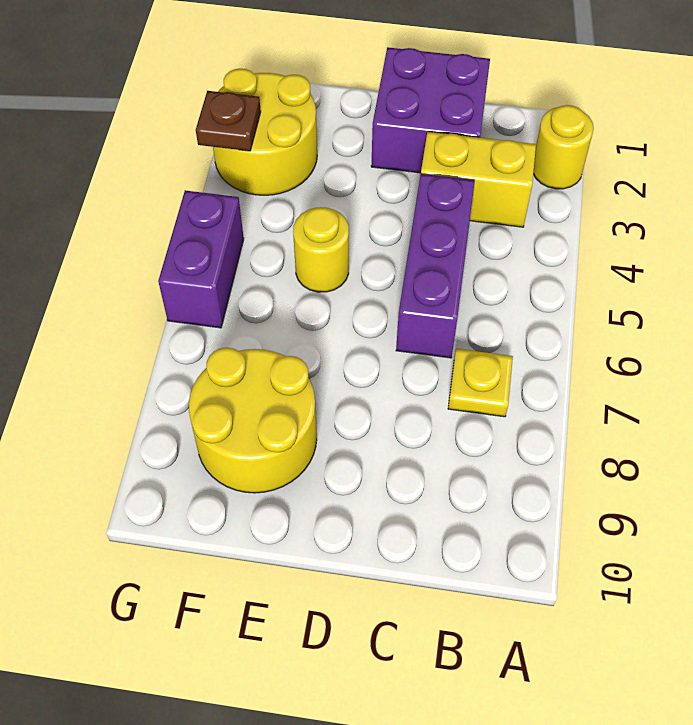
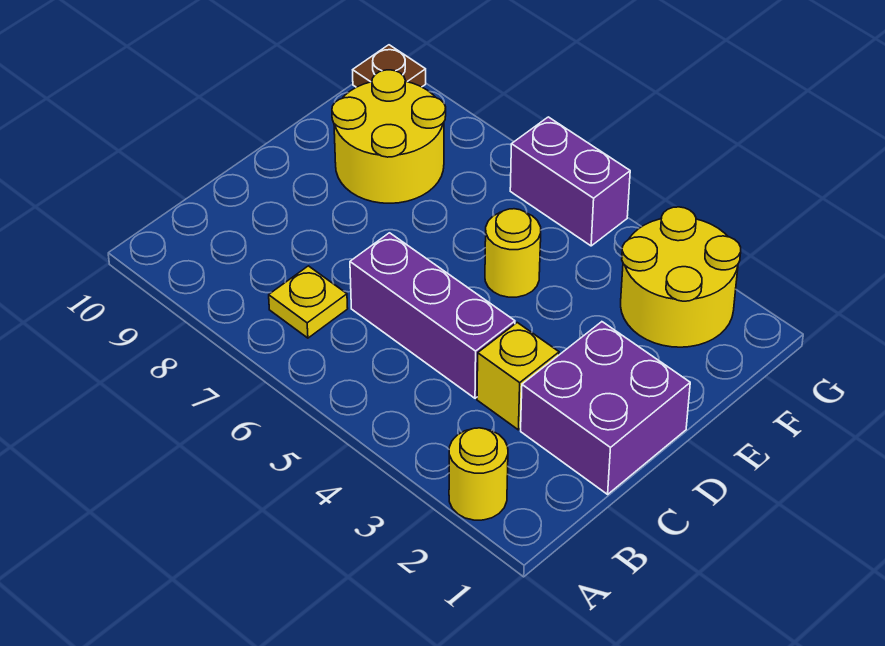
yellow brick B3:C3 level 1 -> yellow brick C3 level 1
brown plate G3 level 2 -> brown plate G10 level 1

